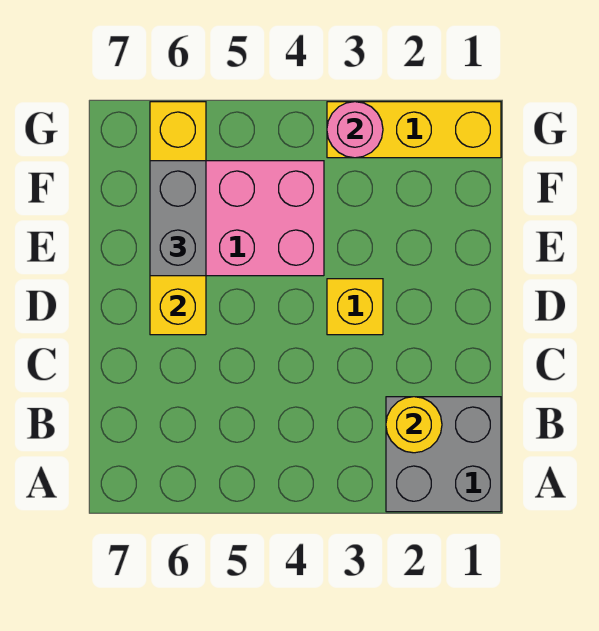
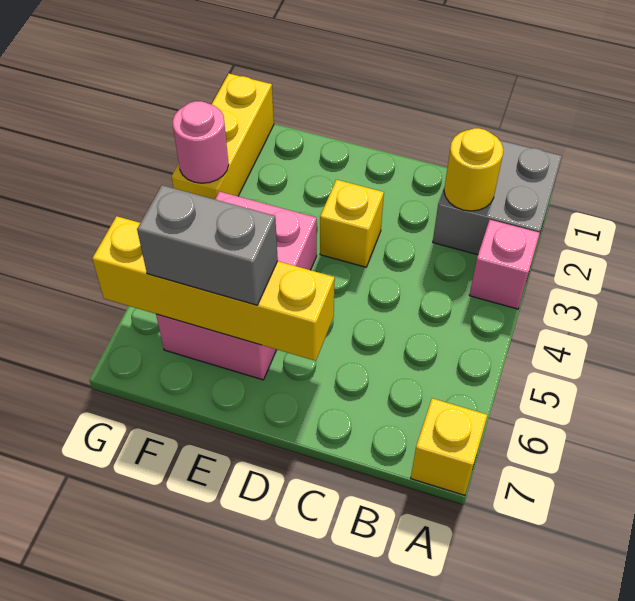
none -> pink brick A3 level 1
none -> yellow brick A7 level 1

